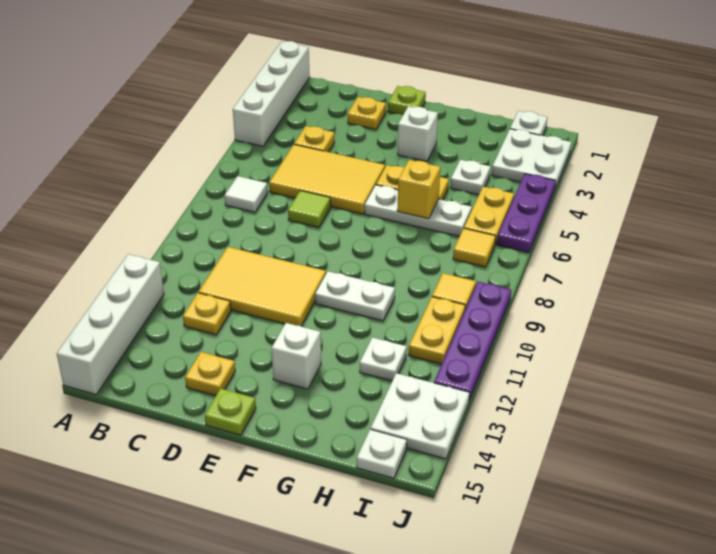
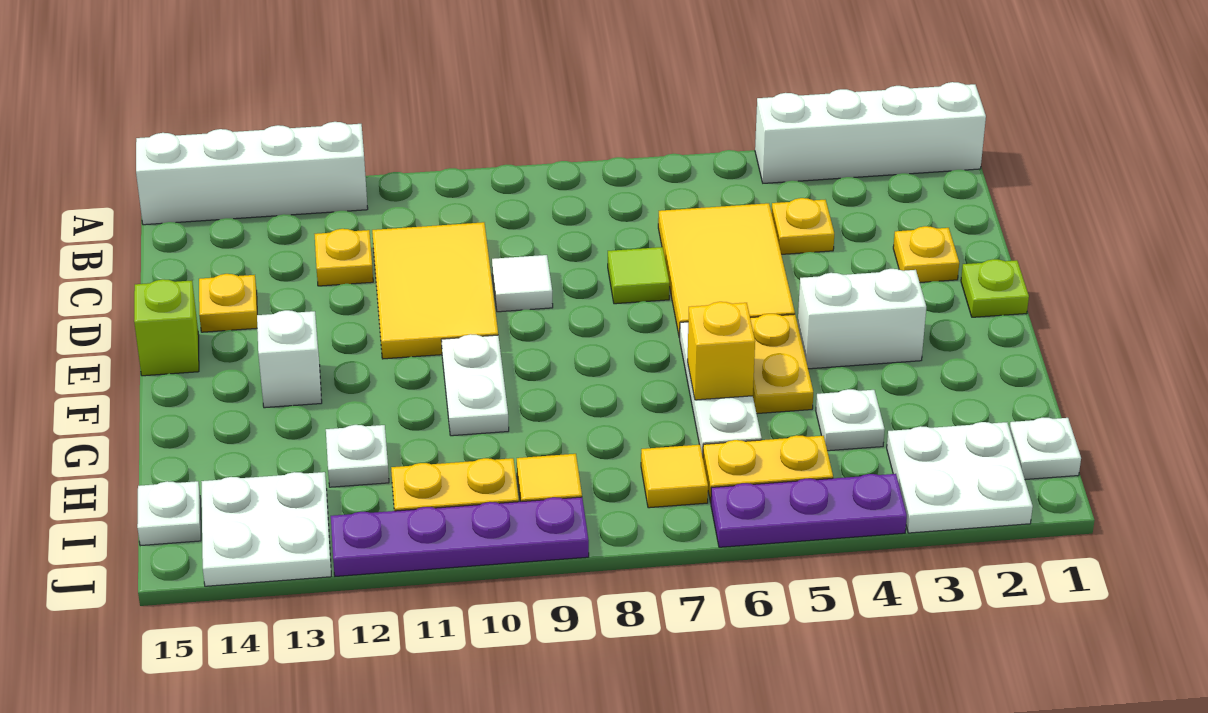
white tile B7 level 1 -> white tile D9 level 1
lime plate E15 level 1 -> lime brick E15 level 1
white brick F3 level 1 -> white brick F3:F4 level 1

